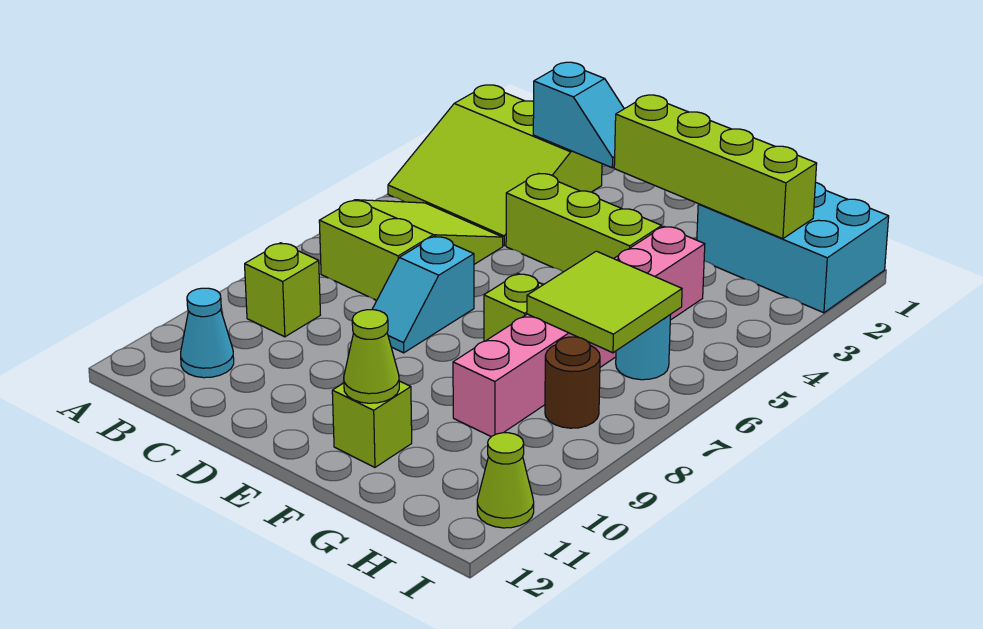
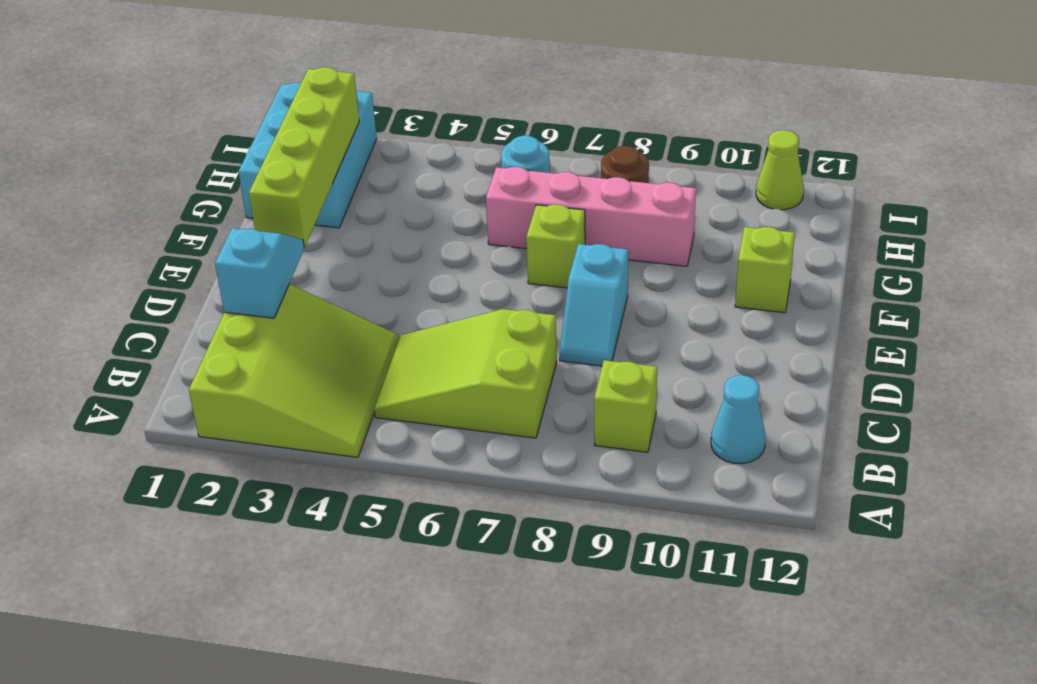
lime brick D4:F4 level 1 -> none
cyan slope D7:D8 level 1 top 7 -> cyan slope D8:E8 level 1 top E
lime cone F11 level 2 -> none
pink brick G4:G9 level 1 -> pink brick G6:G9 level 1
lime tile G6:H7 level 2 -> none

